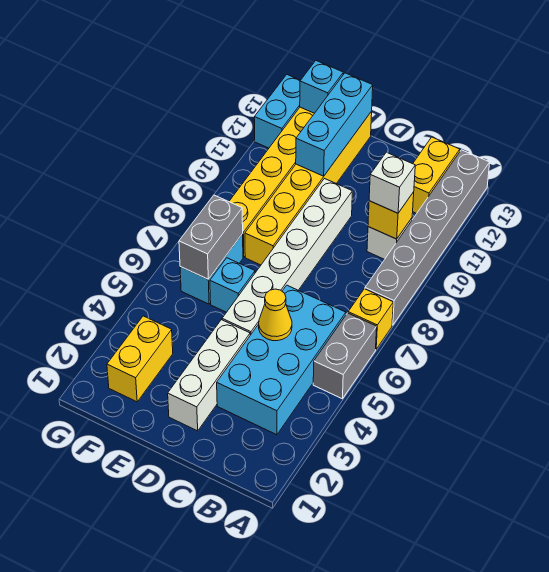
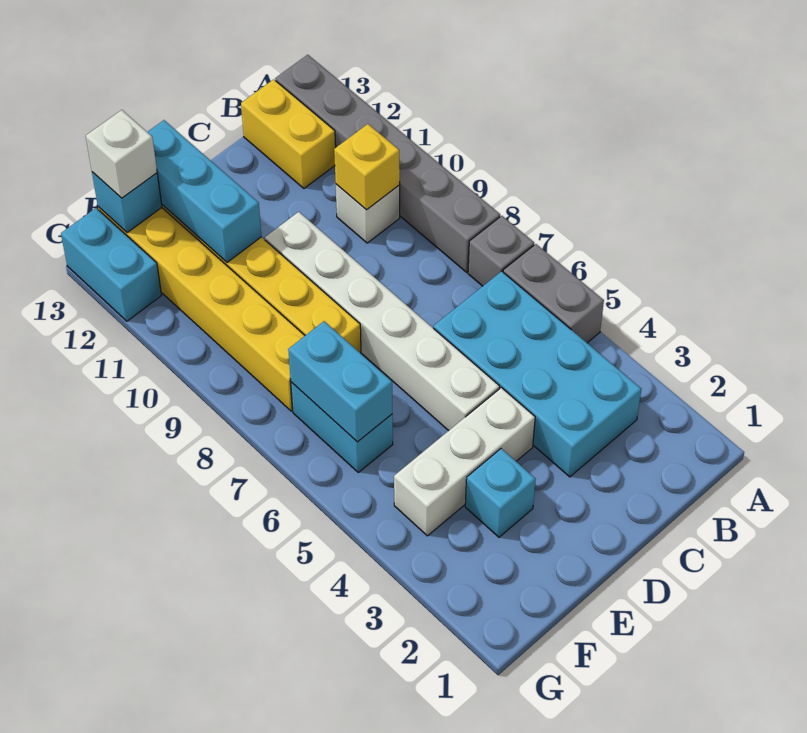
yellow brick A7 level 1 -> grey brick A7 level 1
white brick B10 level 3 -> white brick F13 level 3
yellow cone C5 level 2 -> none
white brick D2:D4 level 1 -> white brick D4:F4 level 1
cyan brick E6 level 1 -> cyan brick E3 level 1
yellow brick F2:F3 level 1 -> none
grey brick F6:F7 level 2 -> cyan brick F6:F7 level 2

